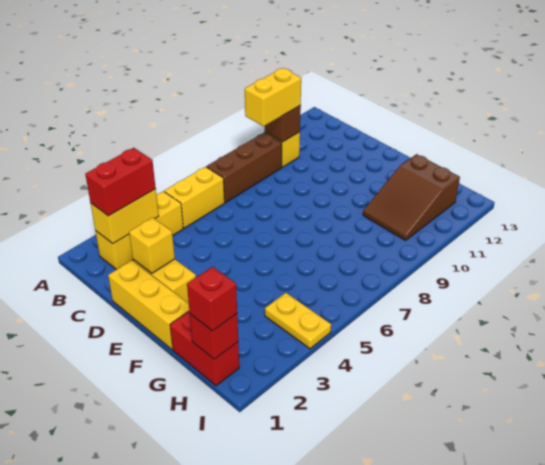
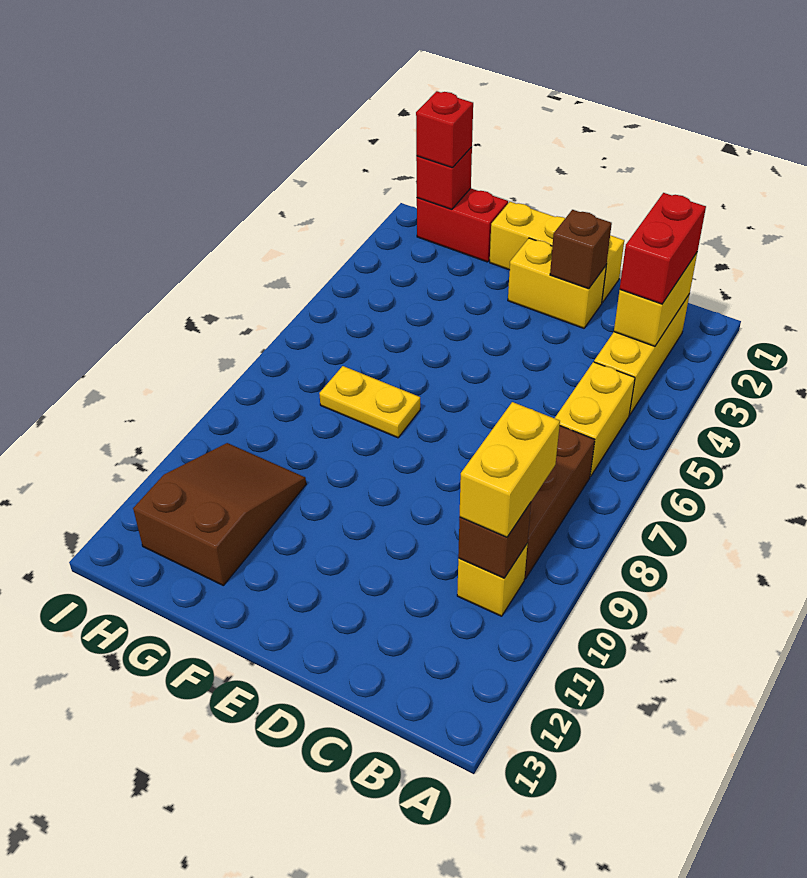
yellow brick D2 level 2 -> brown brick D2 level 2
yellow plate H4:I4 level 1 -> yellow plate F7:G7 level 1

